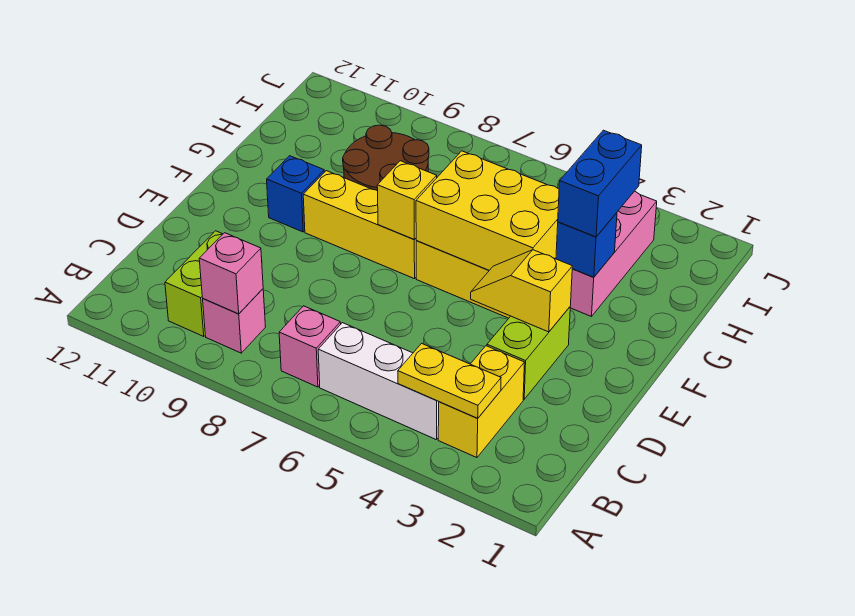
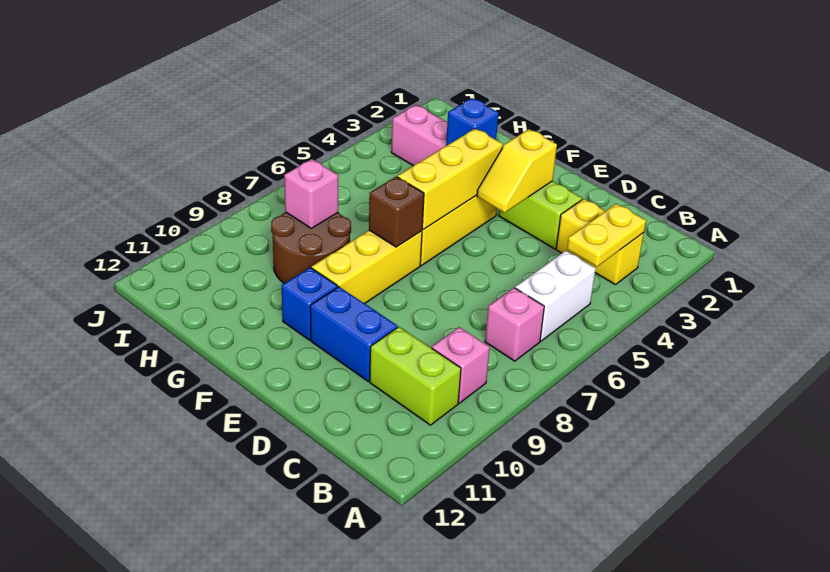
white brick B4:B6 level 1 -> white brick B5:B6 level 1
pink brick B9 level 2 -> pink brick H8 level 2
yellow brick F4:G6 level 2 -> yellow brick F4:F6 level 2
yellow brick F7 level 2 -> brown brick F7 level 2
blue brick G3:H3 level 3 -> blue brick D10:E10 level 1

